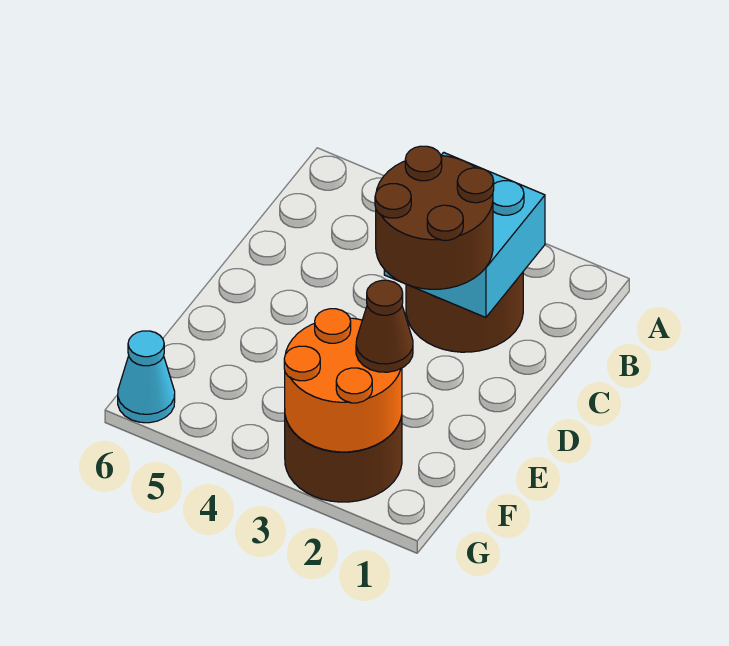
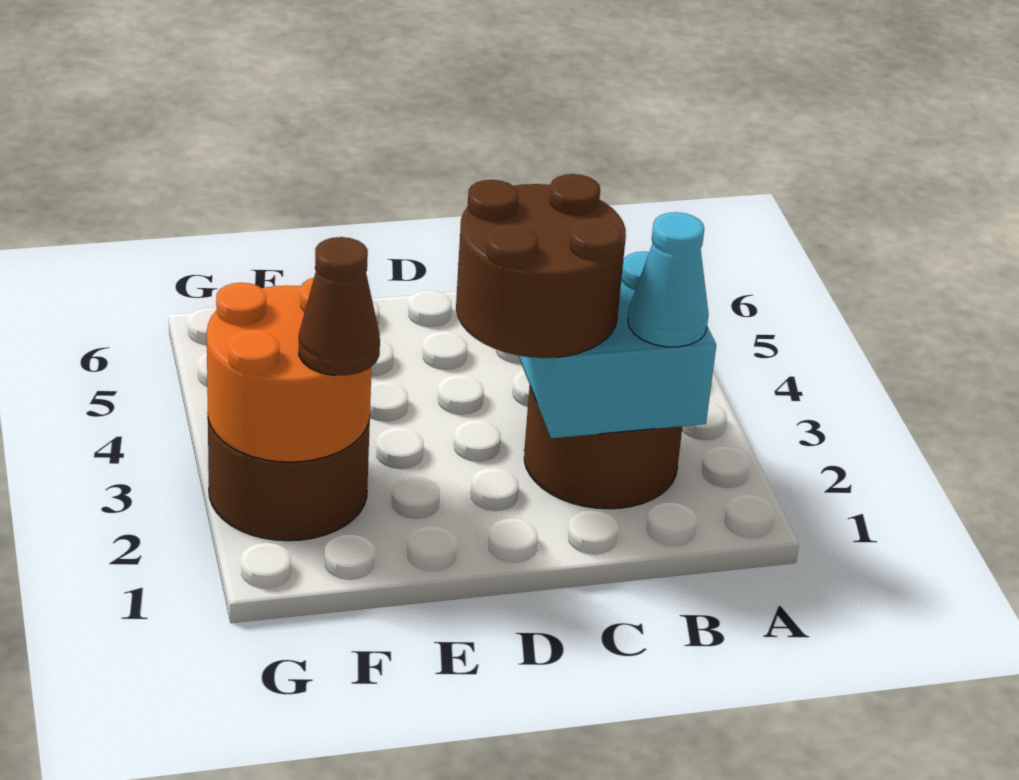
cyan cone G6 level 1 -> cyan cone B2 level 3

